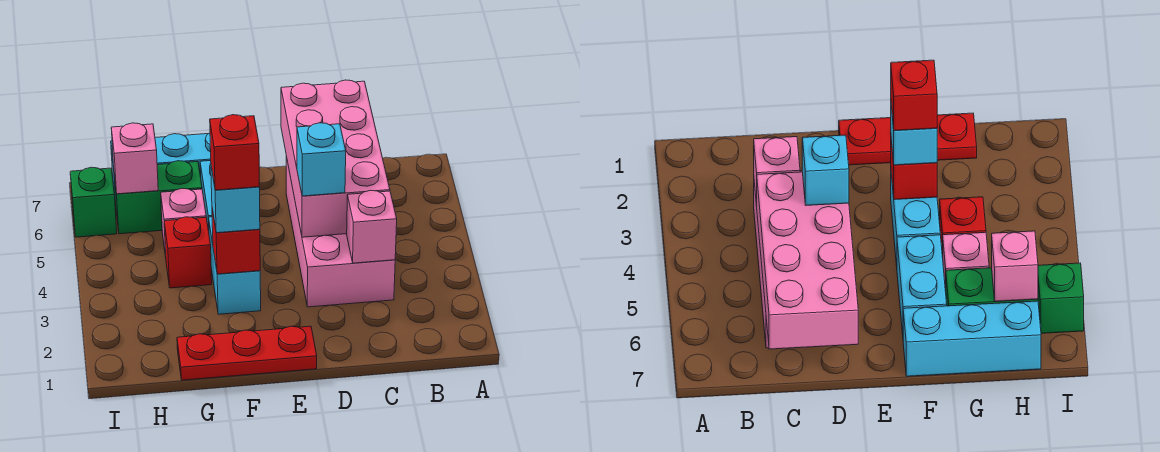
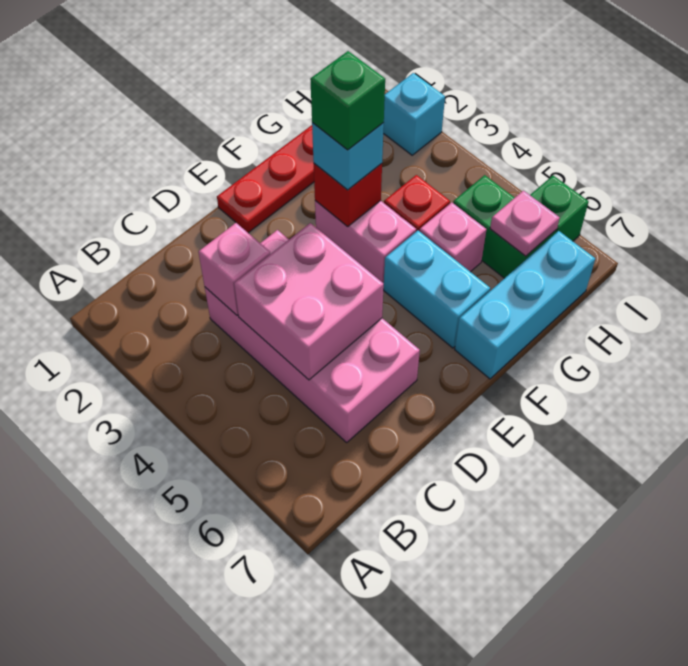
pink brick C4:D7 level 2 -> pink brick C4:D5 level 2
cyan brick D4 level 3 -> cyan brick I2 level 1
cyan brick F3:F4 level 1 -> pink brick F3:F4 level 1
red brick F3 level 4 -> green brick F3 level 4
green brick G6:H6 level 1 -> green brick H5:H6 level 1
pink brick H6 level 2 -> pink plate H6 level 2

